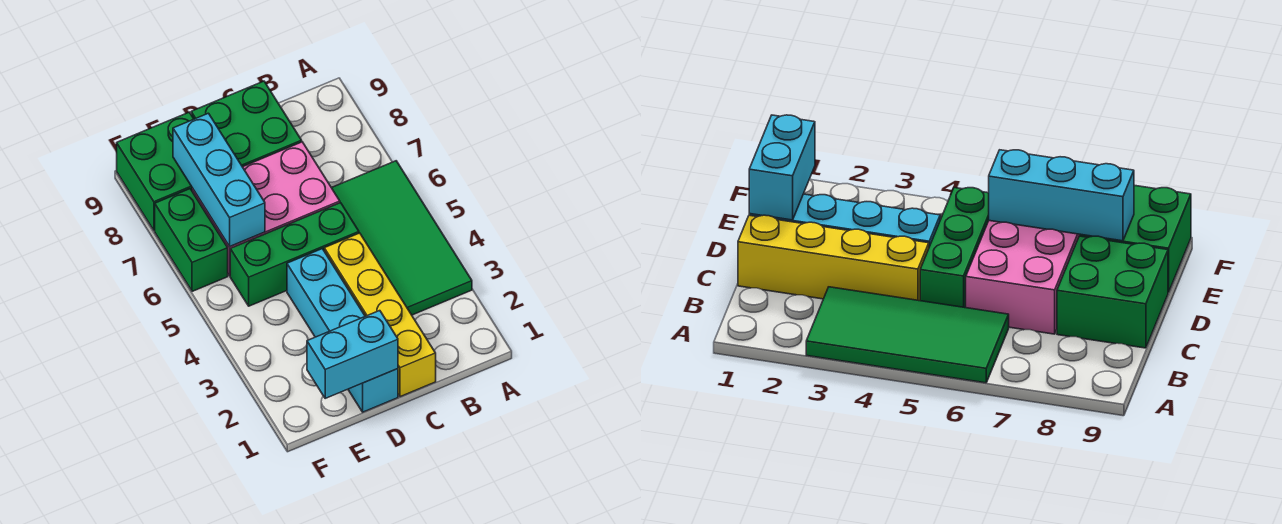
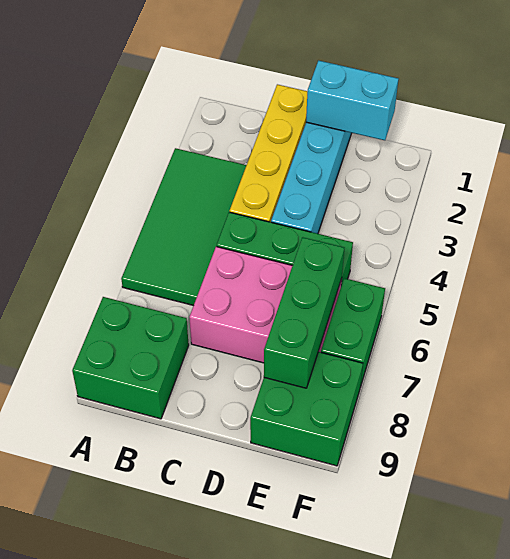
green brick C8:D9 level 1 -> green brick A8:B9 level 1
cyan brick E6:E8 level 2 -> green brick E6:E8 level 2

